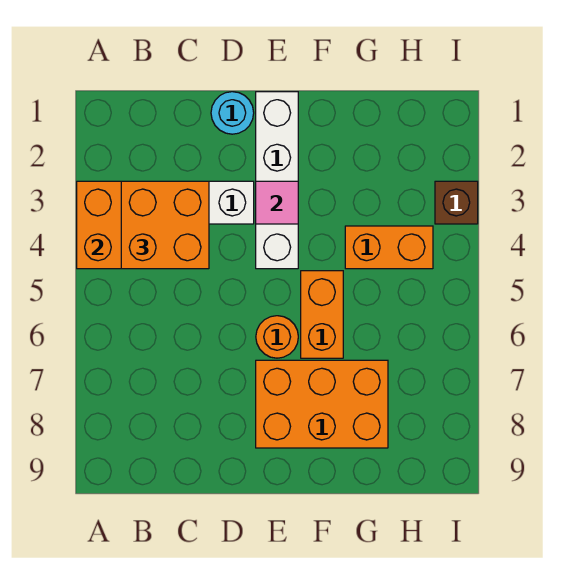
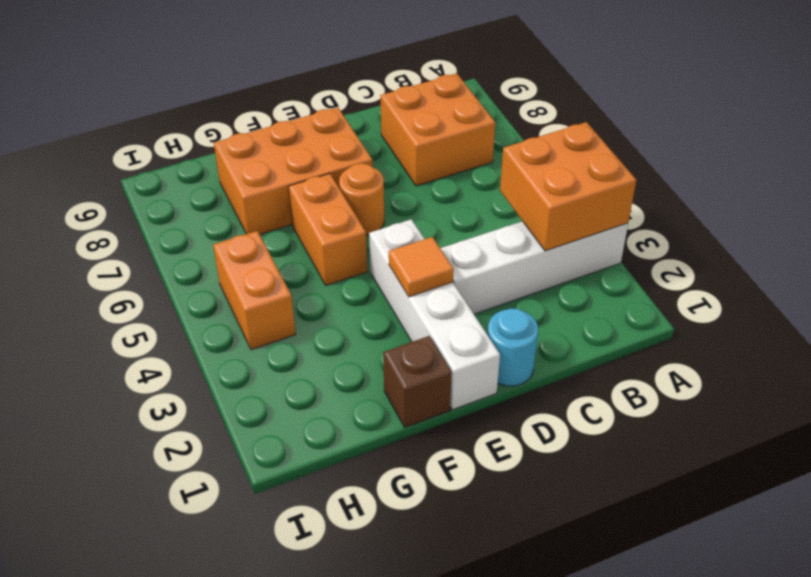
orange brick B3:C4 level 3 -> orange brick B7:C8 level 1
pink tile E3 level 2 -> orange tile E3 level 2
orange brick G4:H4 level 1 -> orange brick H4:H5 level 1
brown brick I3 level 1 -> brown brick F1 level 1

